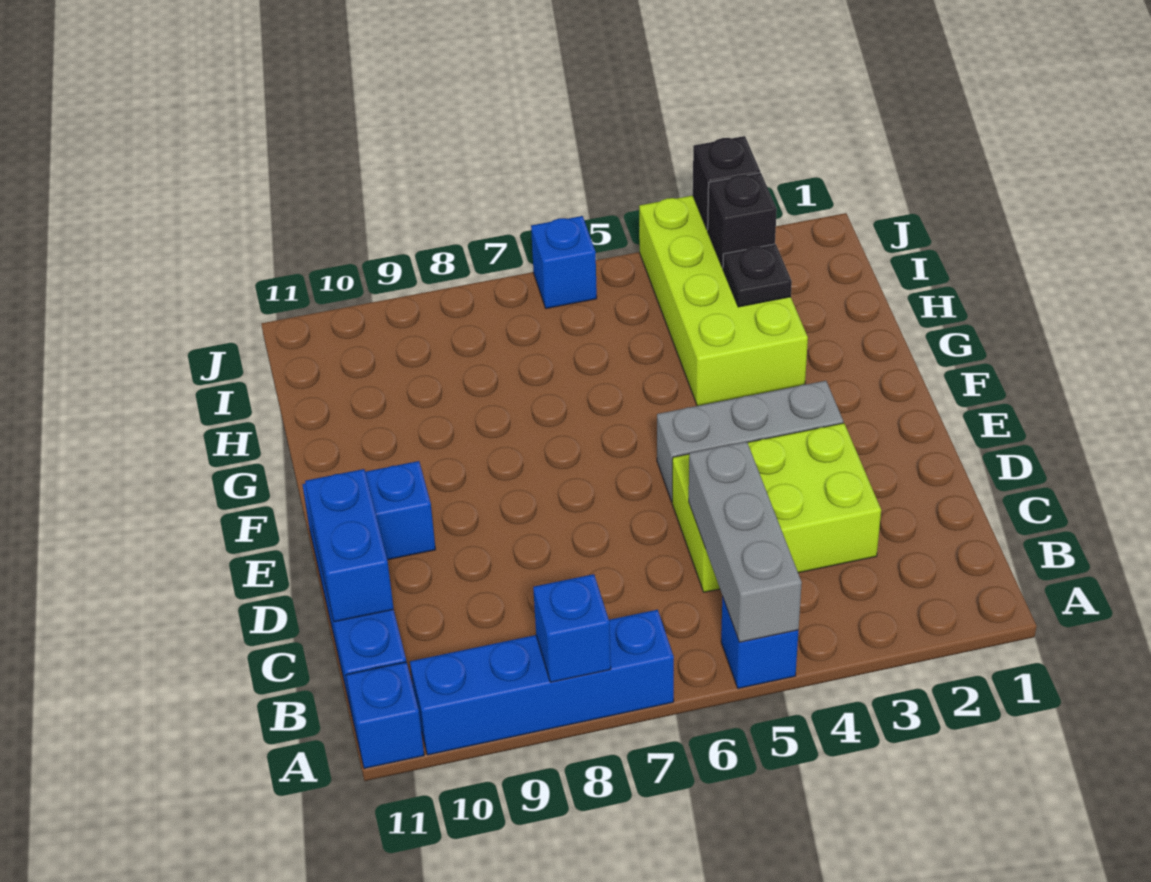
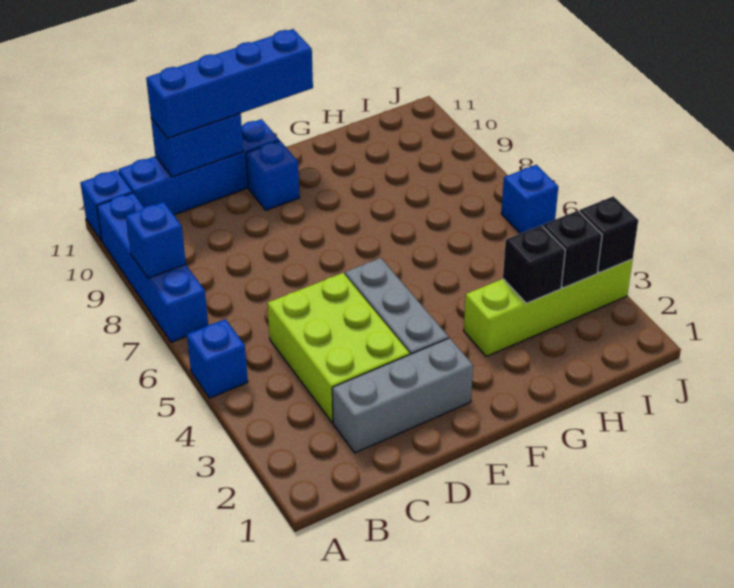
grey brick A5:C5 level 2 -> grey brick C2:E2 level 1
none -> blue brick C11:F11 level 3
lime brick G3:J4 level 1 -> lime brick G3:J3 level 1
black plate H3 level 2 -> black brick H3 level 2

